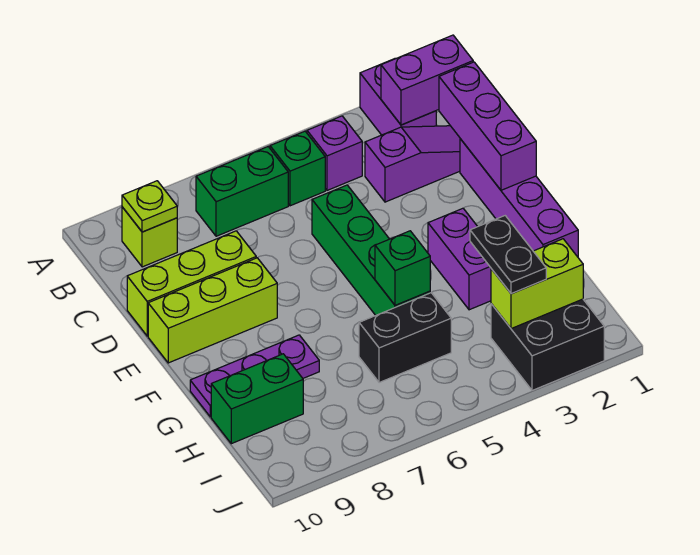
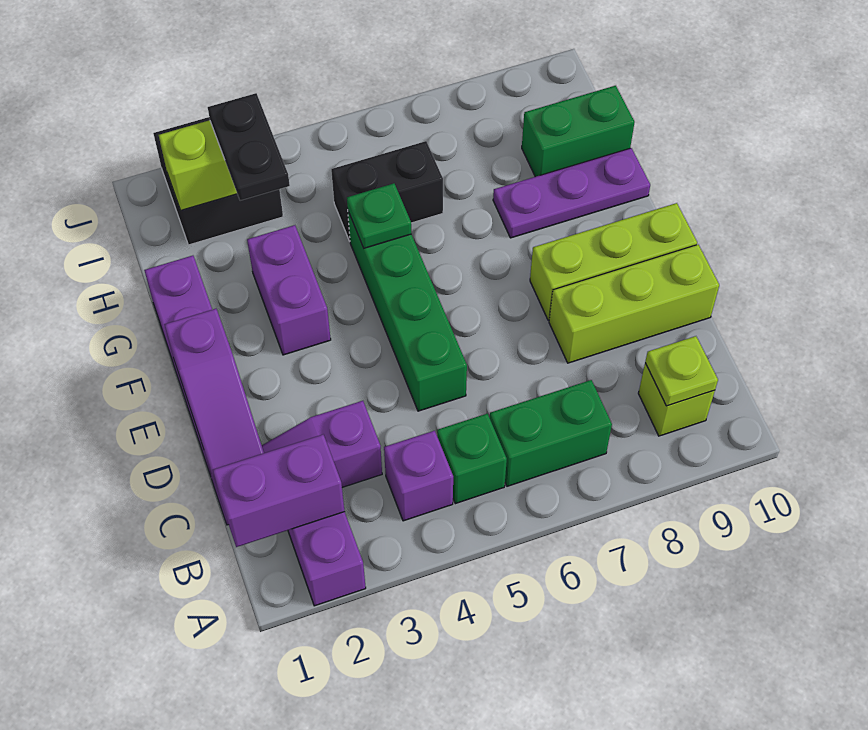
purple brick C1:E1 level 2 -> purple slope C1:E1 level 2 top E
green brick G5 level 2 -> green plate G5 level 2

